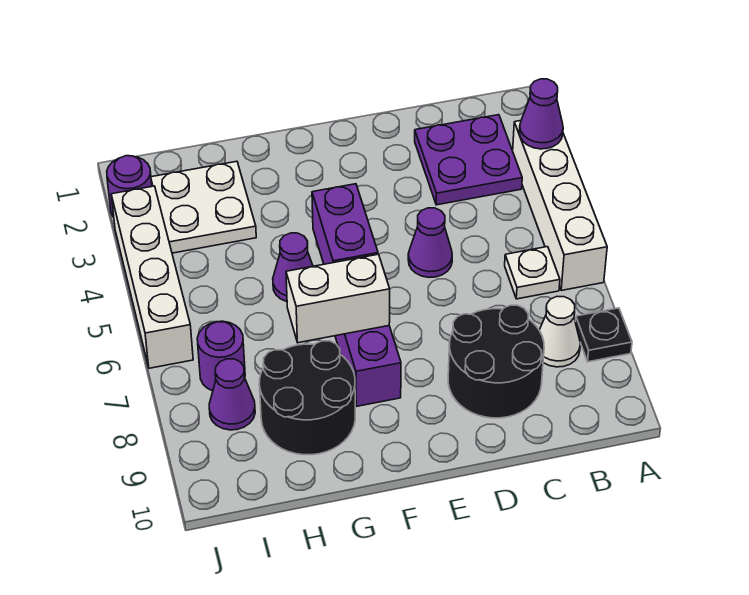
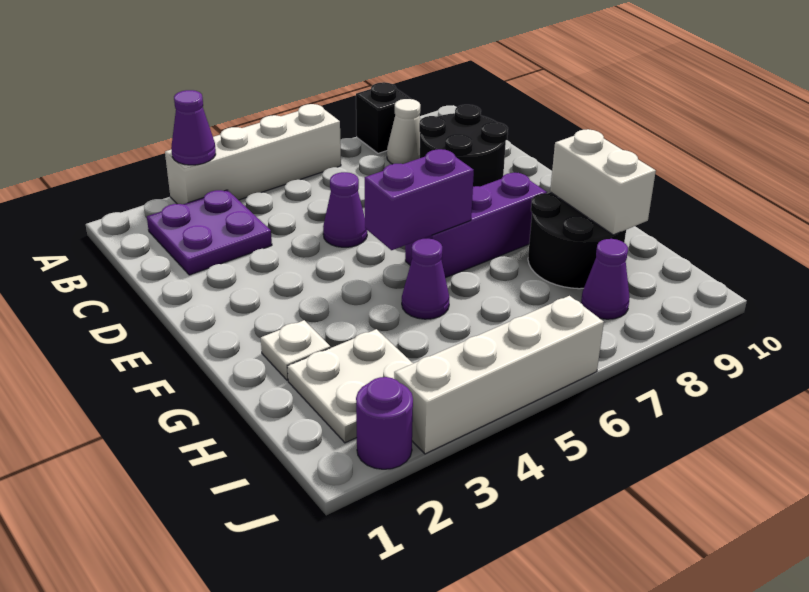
black plate A8 level 1 -> black brick A8 level 1
white plate B6 level 1 -> white plate G2 level 1
white brick F7:G7 level 2 -> white brick G9:H9 level 2
purple round brick I7 level 1 -> none

